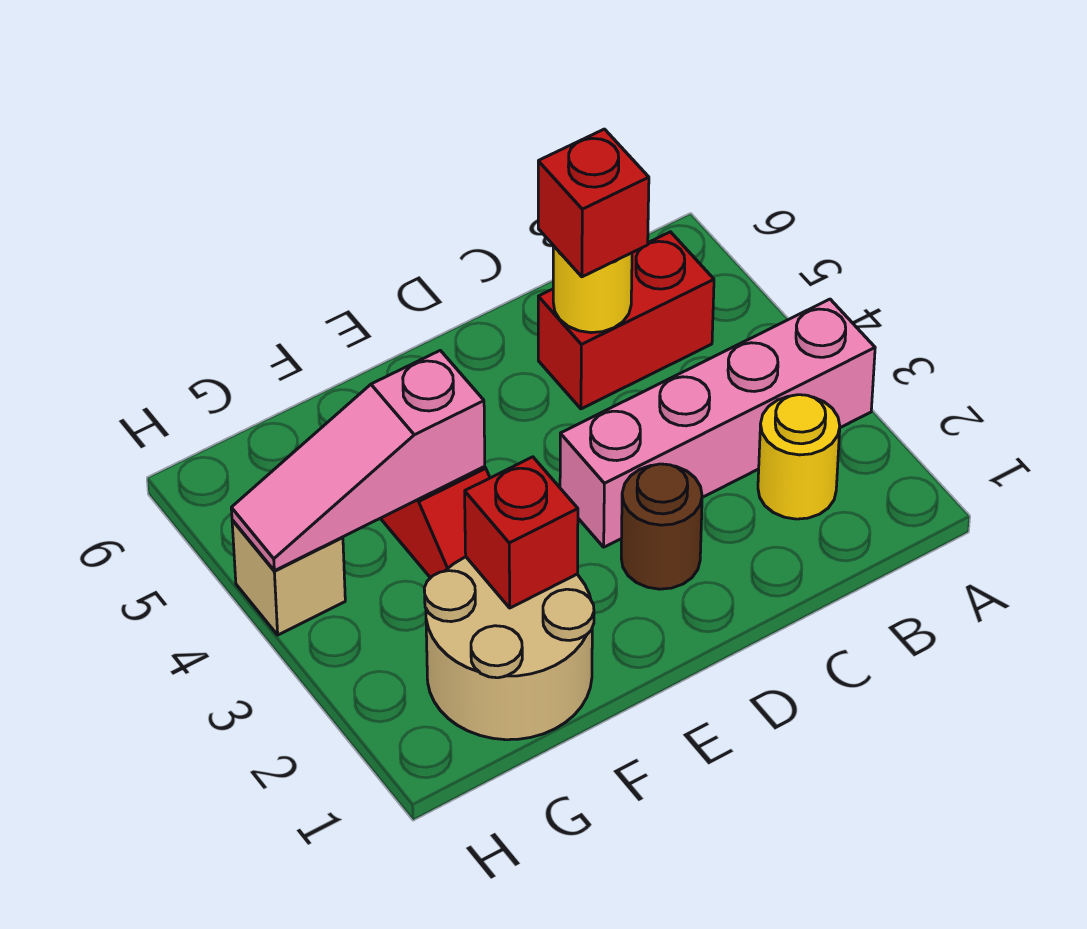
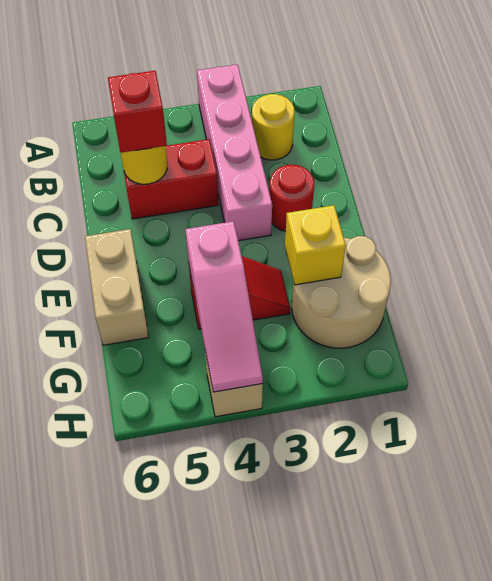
red brick B5:C5 level 1 -> red brick C4:C5 level 1
brown round brick D2 level 1 -> red round brick D2 level 1
none -> tan brick E6:F6 level 1
red brick F2 level 2 -> yellow brick F2 level 2

